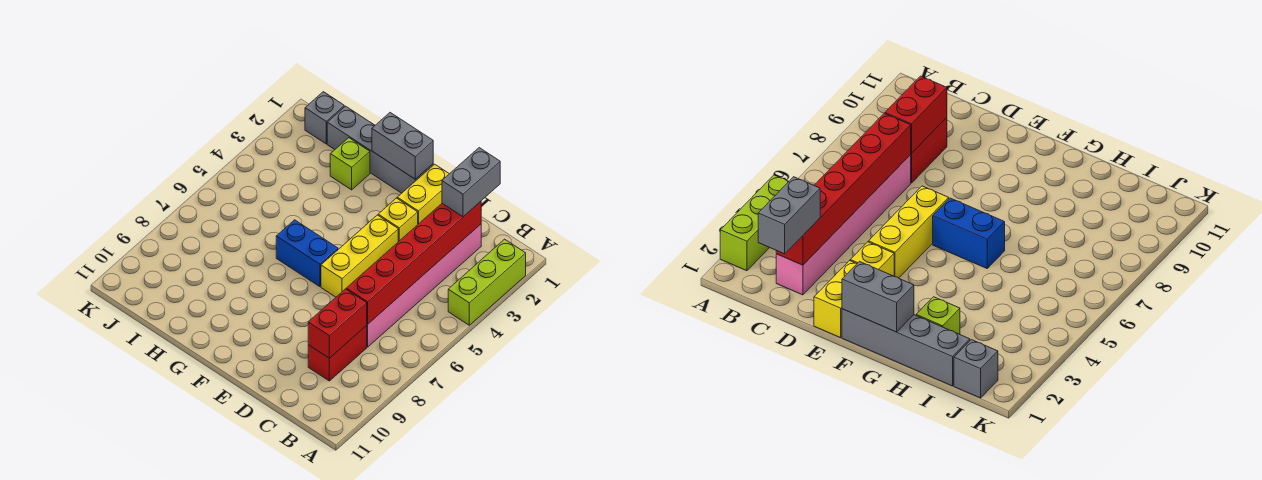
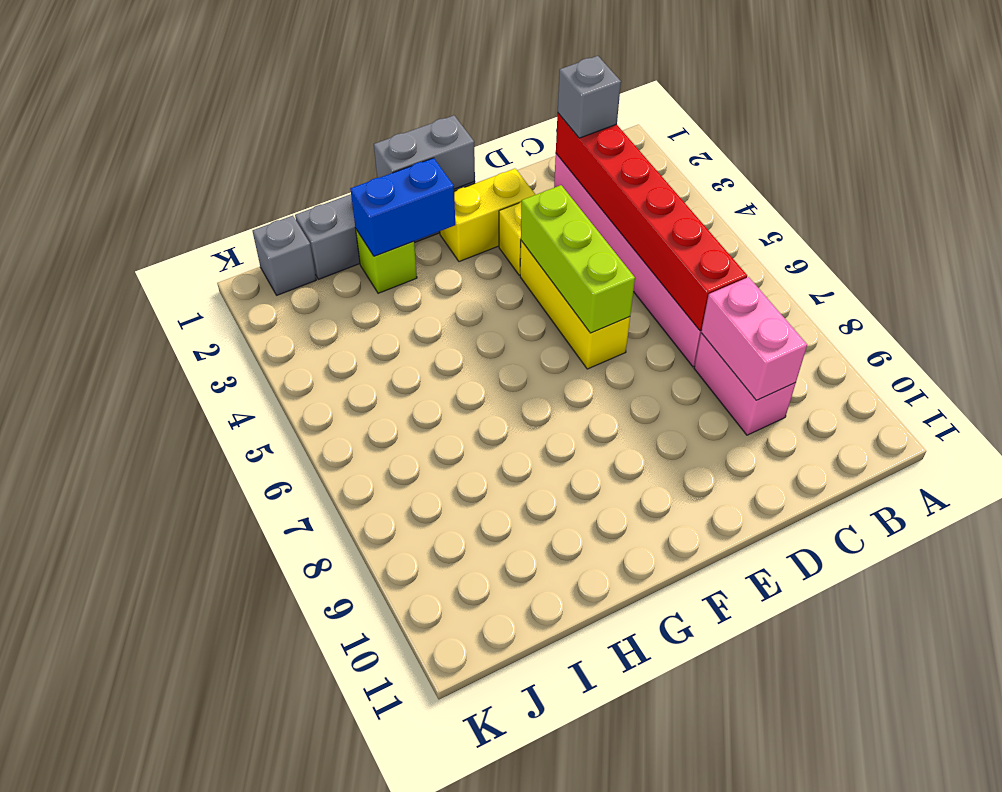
lime brick A2:A4 level 1 -> lime brick E4:E6 level 2
grey brick C1:C2 level 3 -> grey brick C2 level 3
red brick C8:C9 level 1 -> pink brick C8:C9 level 1
red brick C8:C9 level 2 -> pink brick C8:C9 level 2
yellow brick E1:E2 level 1 -> yellow brick E2:F2 level 1
blue brick F6:G6 level 1 -> blue brick G2:H2 level 2

